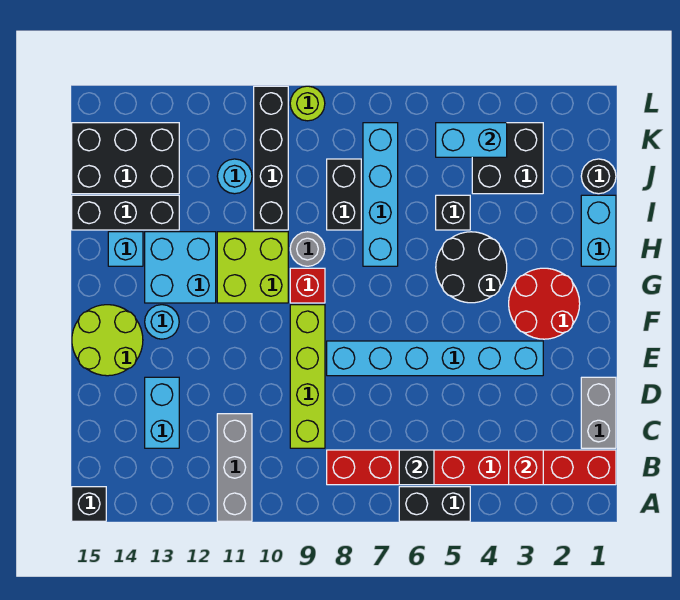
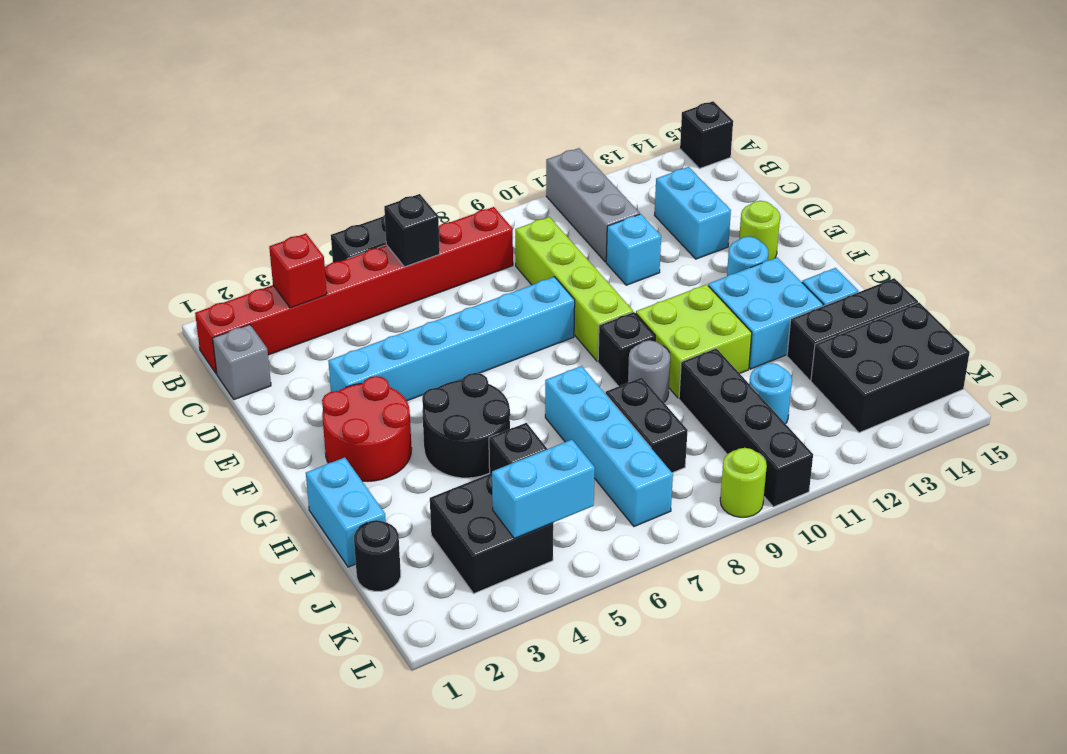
grey brick C1:D1 level 1 -> grey brick C1 level 1
none -> cyan brick D11 level 1
lime round brick E14:F15 level 1 -> lime round brick E14 level 1
red brick G9 level 1 -> black brick G9 level 1

